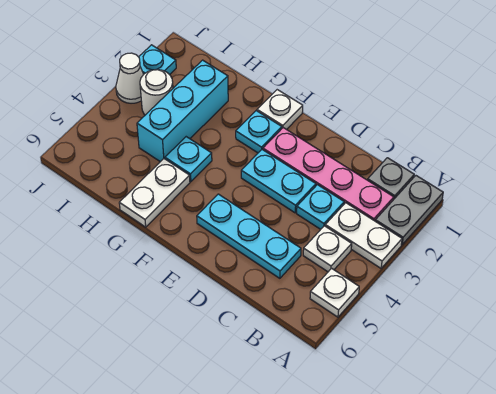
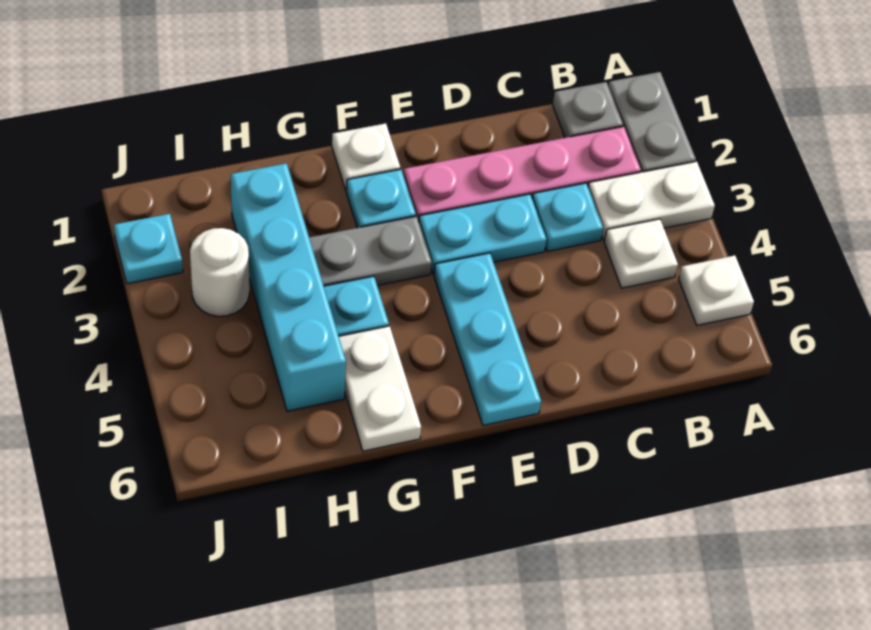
cyan plate C5:E5 level 1 -> cyan plate E4:E6 level 1
none -> grey plate F3:G3 level 1
cyan brick H2:H4 level 1 -> cyan brick H2:H5 level 1
white cone J3 level 1 -> none

